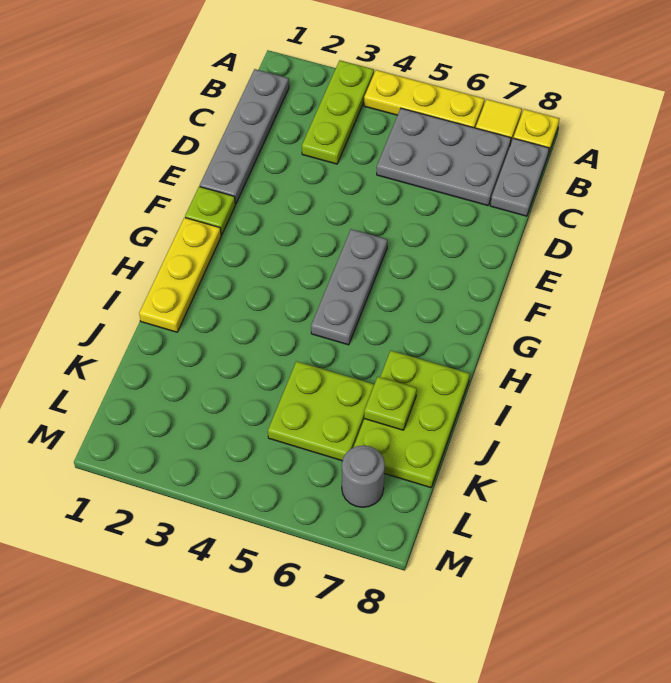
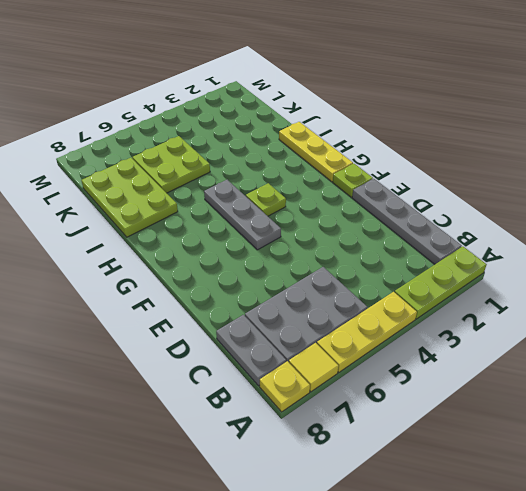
lime plate A3:C3 level 1 -> lime plate A1:A3 level 1
lime plate J7 level 2 -> lime plate G4 level 1
grey round brick L7 level 1 -> none

